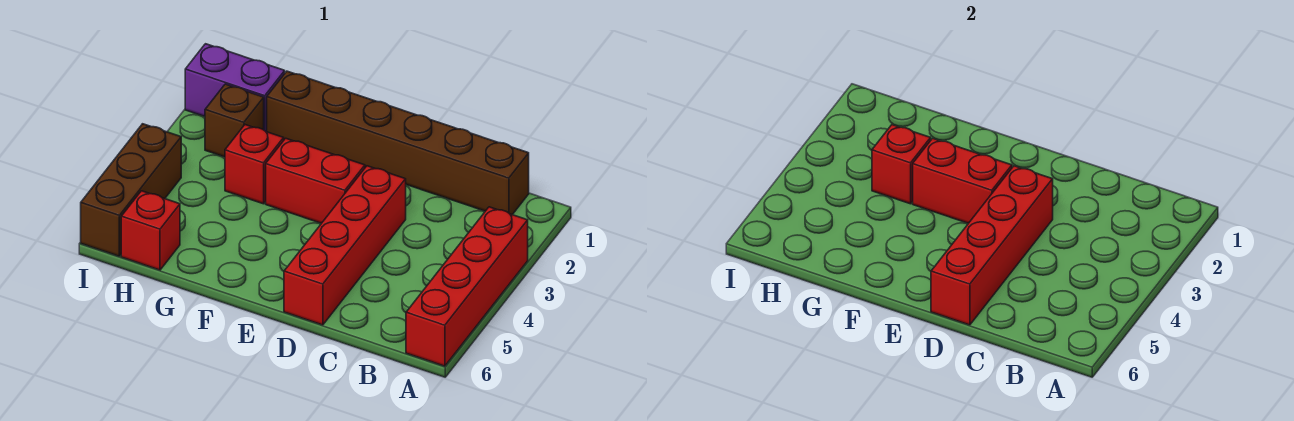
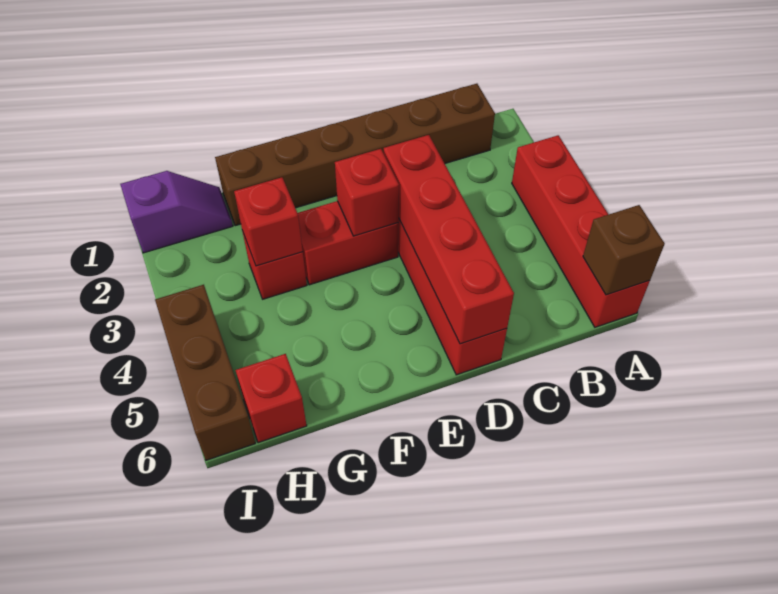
red brick E3:F3 level 2 -> red brick E3 level 2
purple brick H1:I1 level 1 -> purple slope H1:I1 level 1 top I
brown brick H2 level 1 -> brown brick A6 level 2

